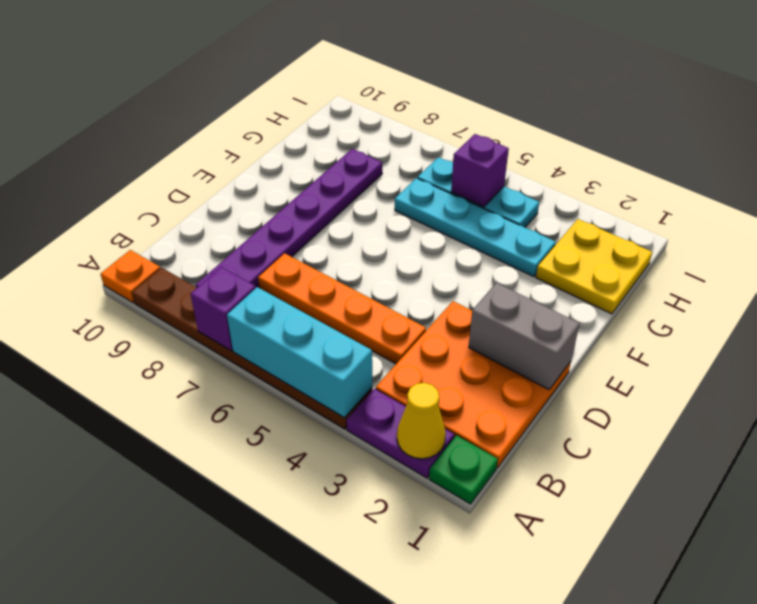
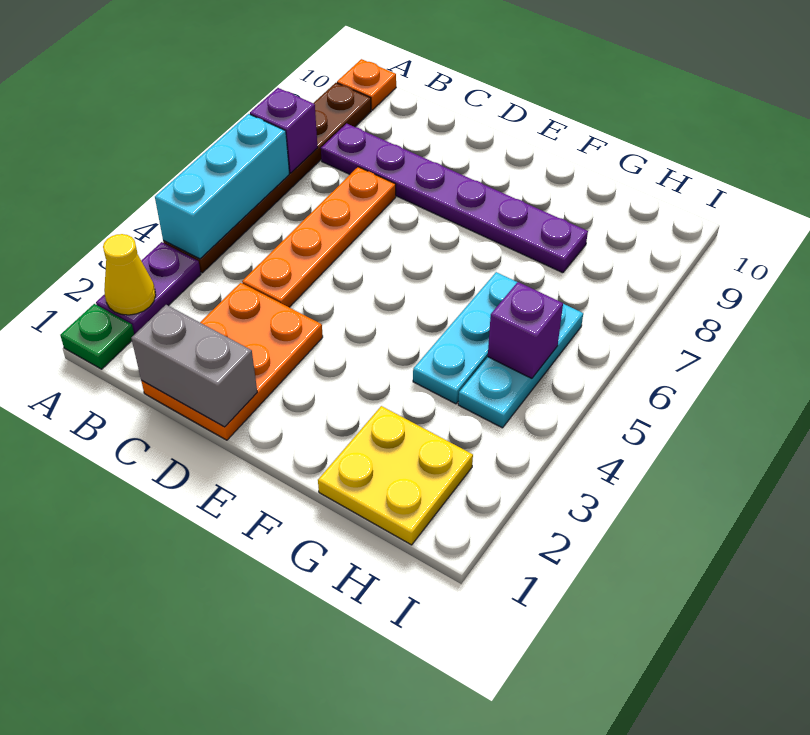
orange plate B1:D3 level 1 -> orange plate C1:D3 level 1
grey brick D1:D2 level 2 -> grey brick C1:D1 level 2
cyan plate G3:G6 level 1 -> cyan plate G4:G6 level 1

